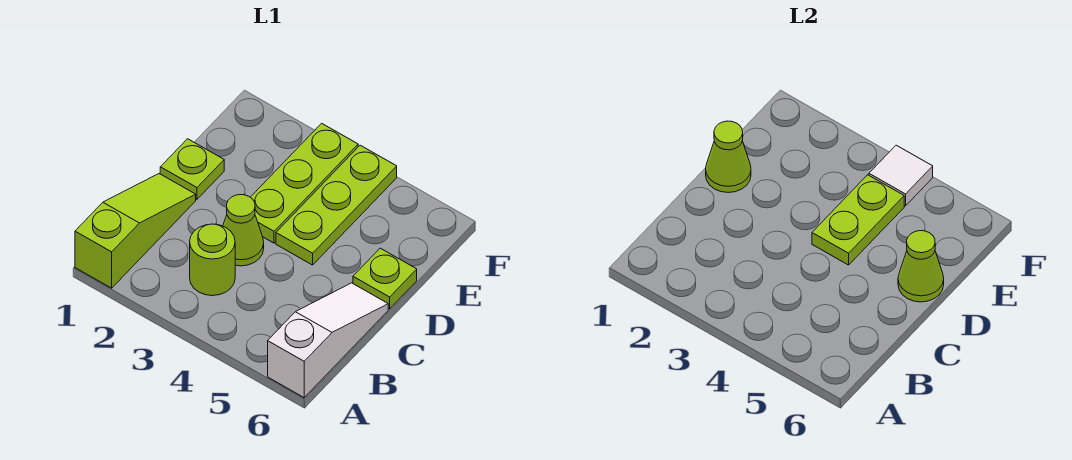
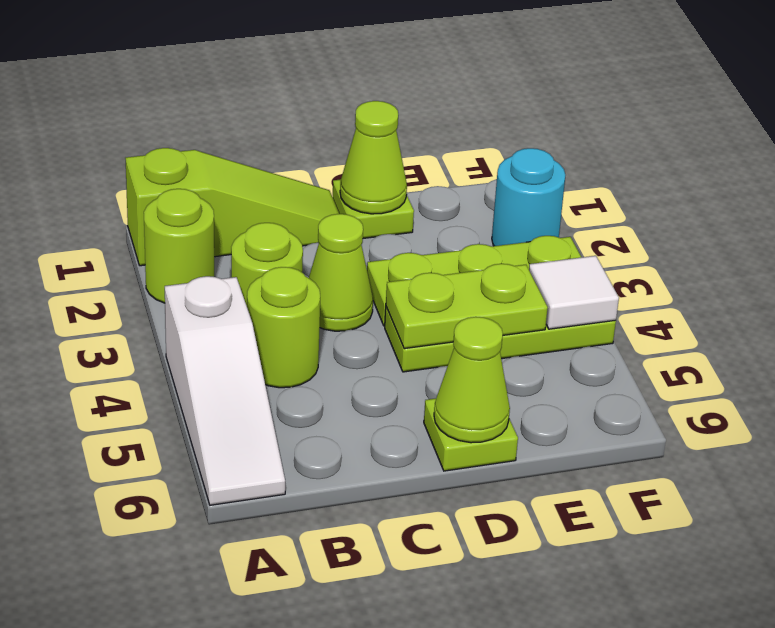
none -> lime round brick A2 level 1
white slope A6:C6 level 1 top A -> white slope A4:A6 level 1 top 4
none -> lime round brick B4 level 1
none -> cyan round brick F2 level 1

